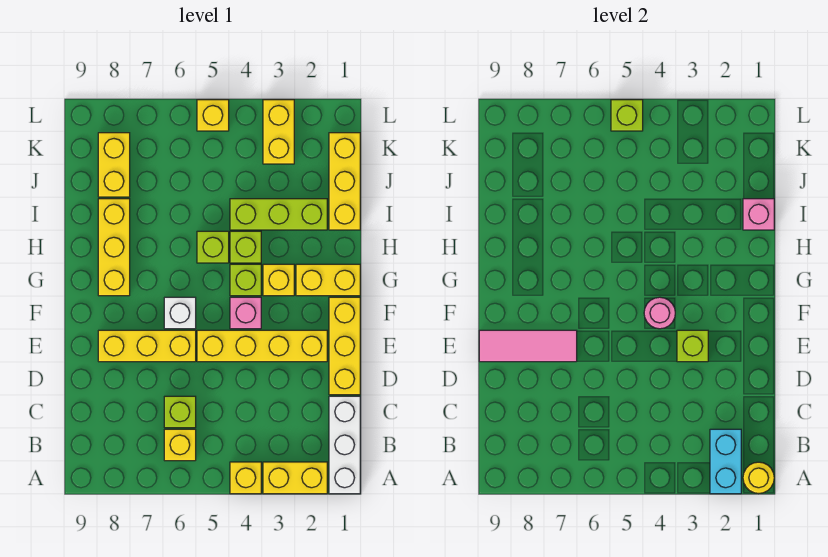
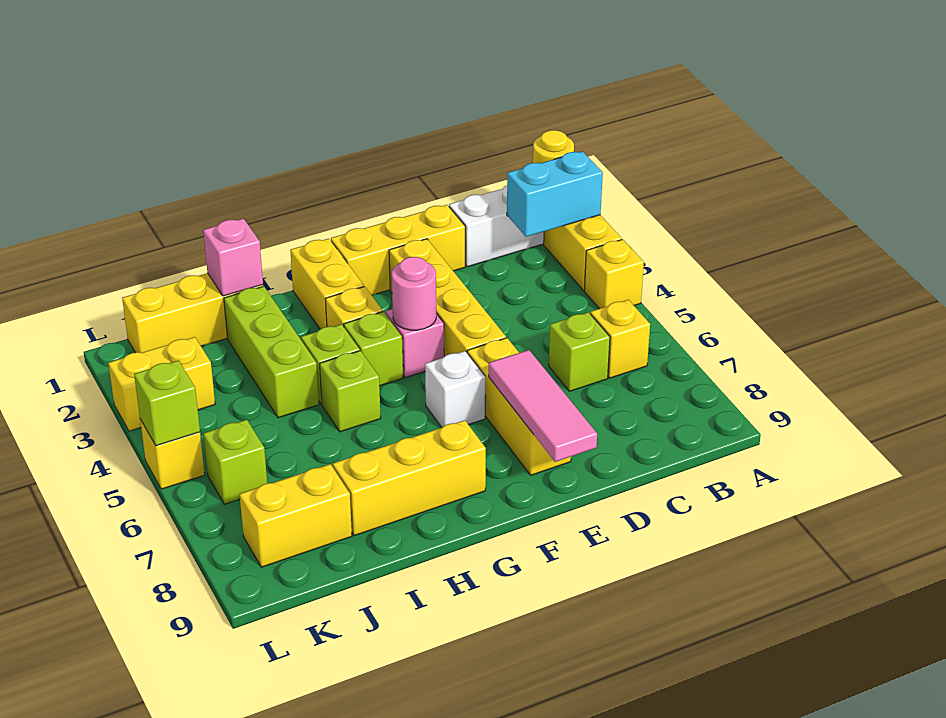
lime brick E3 level 2 -> lime brick K6 level 1

